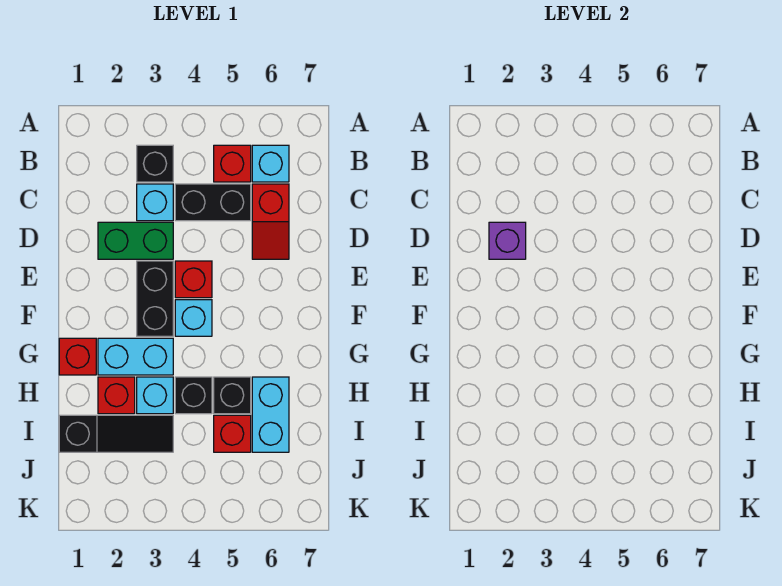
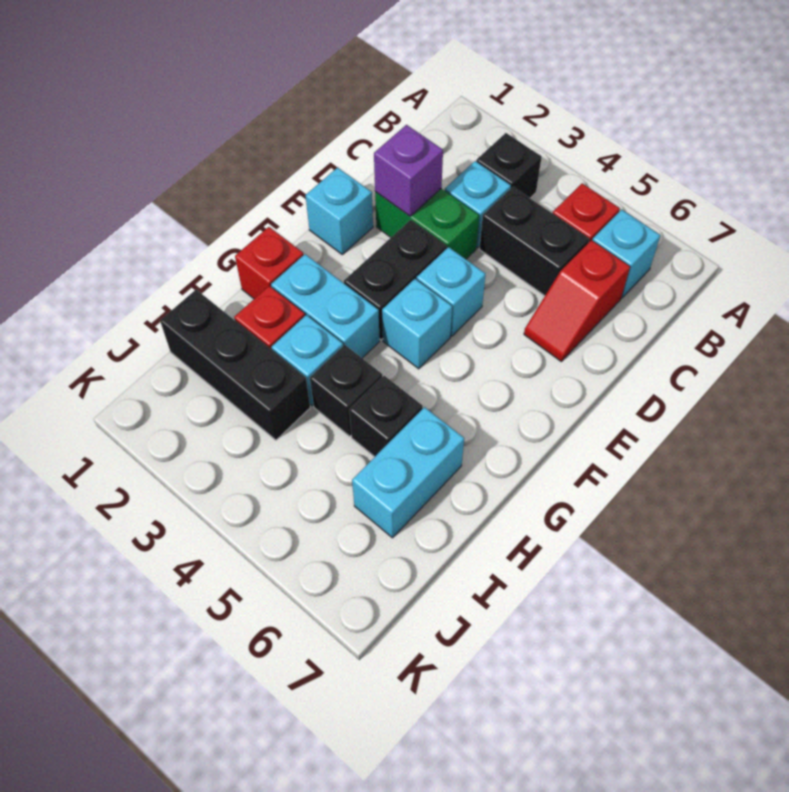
none -> cyan brick E1 level 1
red brick E4 level 1 -> cyan brick E4 level 1
black slope I1:I3 level 1 top 1 -> black brick I1:I3 level 1
red brick I5 level 1 -> none

